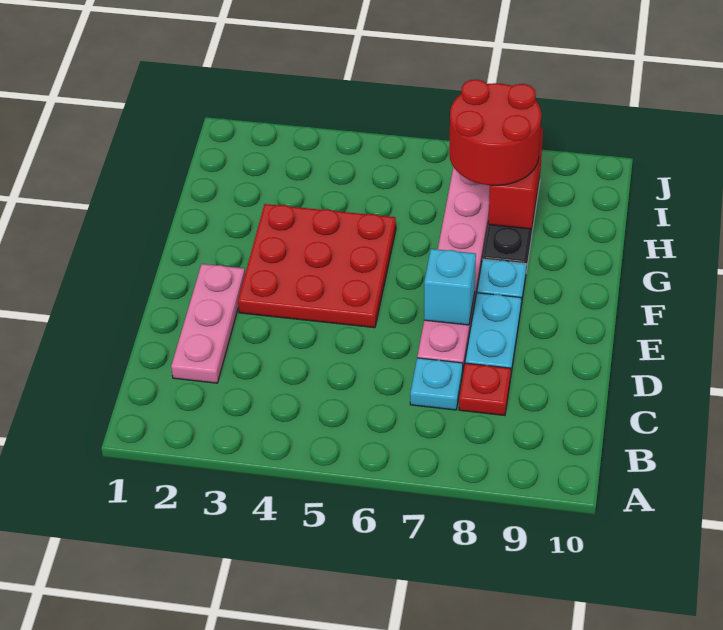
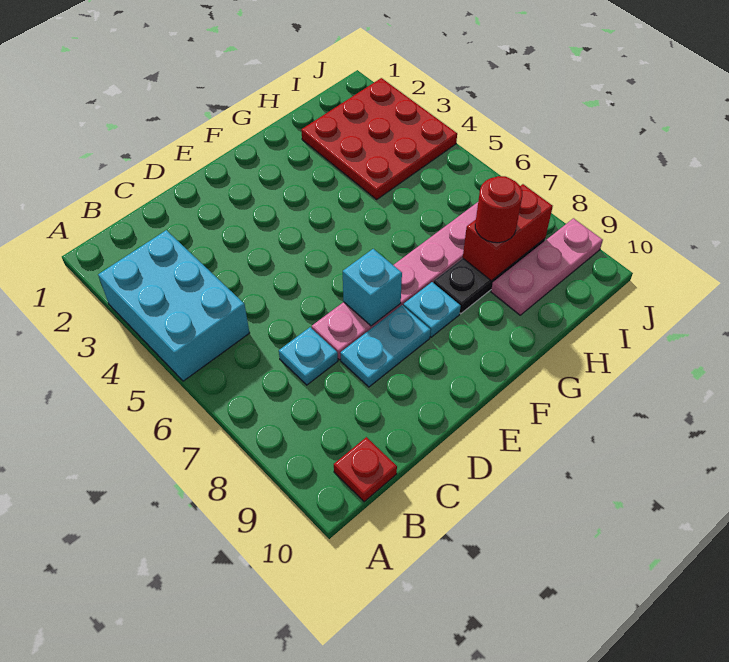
none -> cyan brick A3:B5 level 1
pink plate C2:E2 level 1 -> pink plate H9:J9 level 1
red plate C8 level 1 -> red plate B10 level 1
red plate E3:G5 level 1 -> red plate H2:J4 level 1
red round brick H7:I8 level 3 -> red round brick H8 level 3

